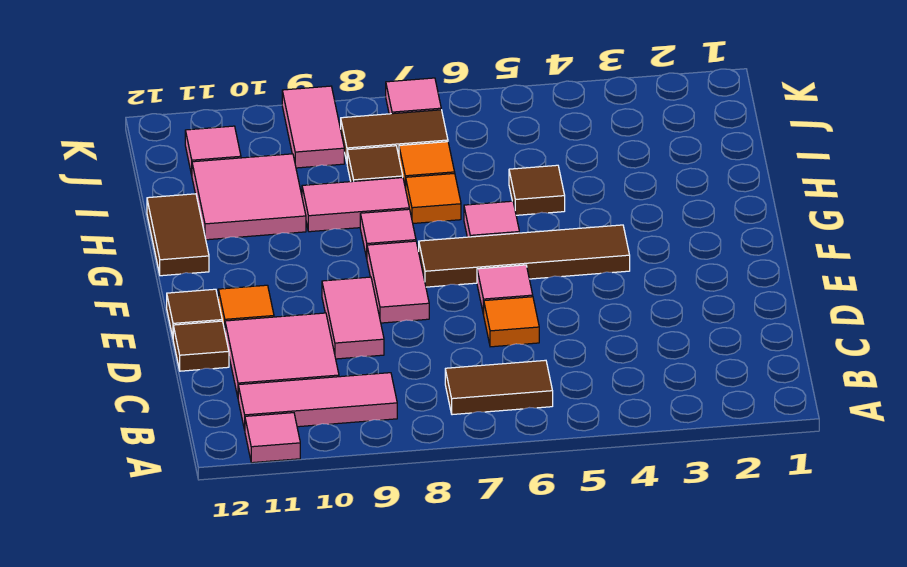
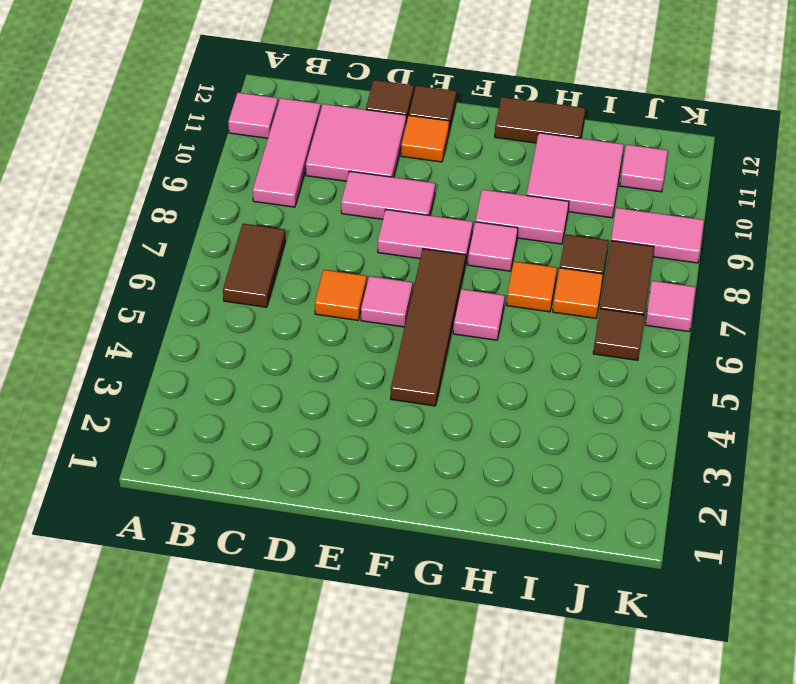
brown tile H5 level 1 -> brown tile J6 level 1
pink tile H8:H9 level 1 -> pink tile G9:H9 level 1

